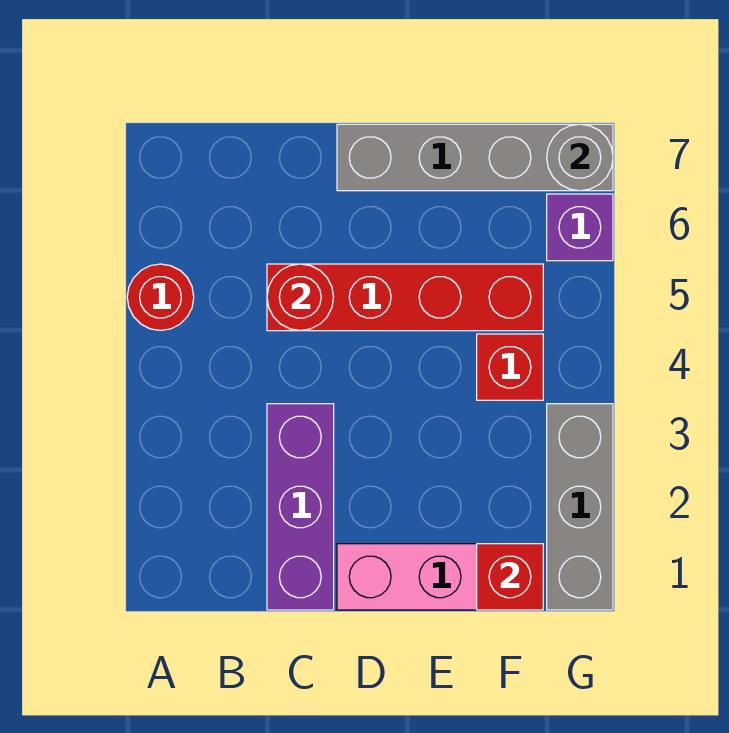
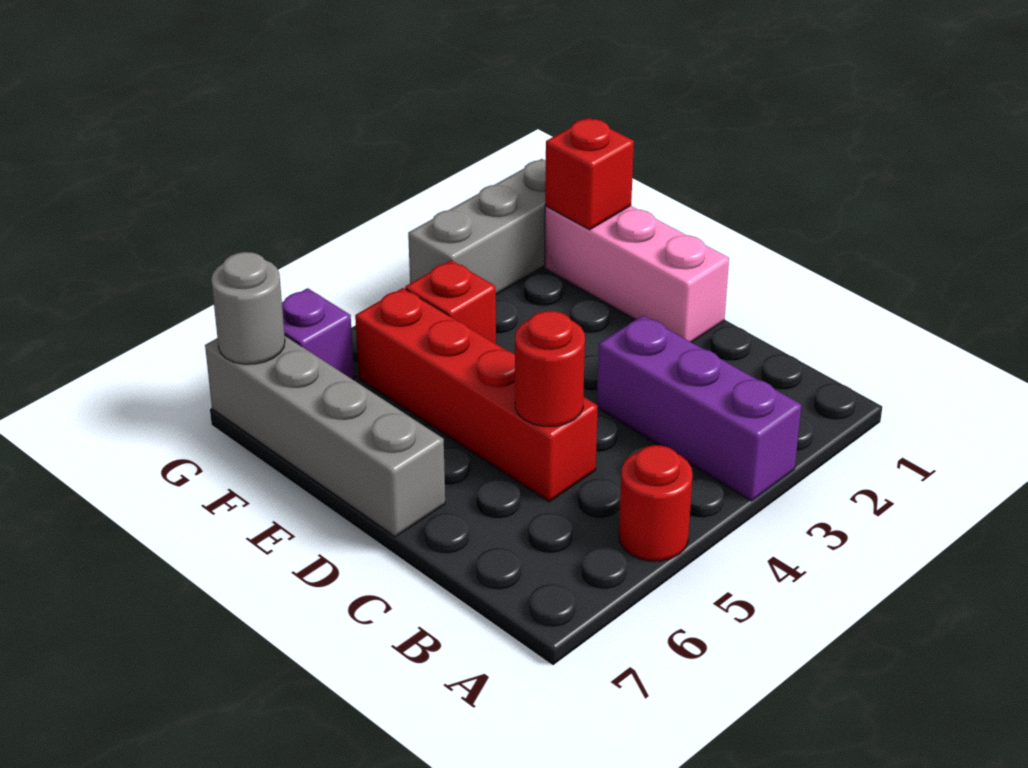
purple brick C1:C3 level 1 -> purple brick A3:C3 level 1

